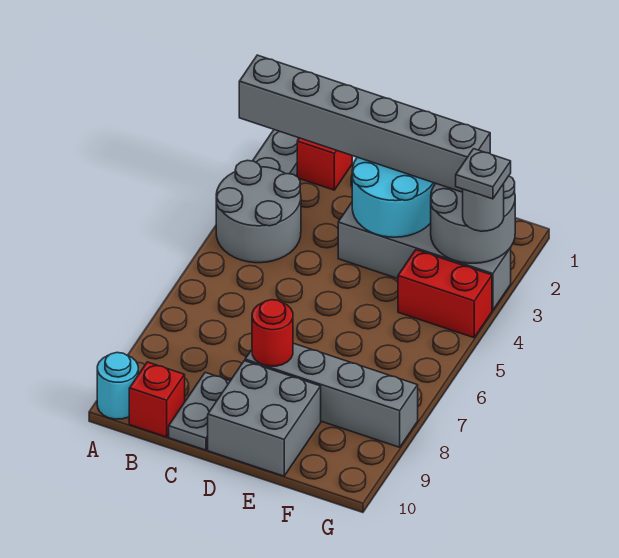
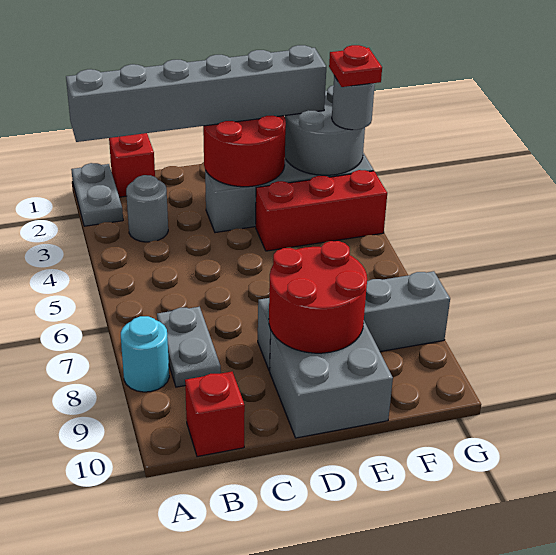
grey round brick A3:B4 level 1 -> grey round brick B3 level 1
cyan round brick A10 level 1 -> cyan round brick A8 level 1
grey plate C9:C10 level 1 -> grey plate B7:B8 level 1
cyan round brick D2:E3 level 2 -> red round brick D2:E3 level 2
red round brick D8 level 2 -> red round brick D8:E9 level 2
red brick F4:G4 level 1 -> red brick E4:G4 level 1
grey plate G3 level 4 -> red plate G3 level 4

